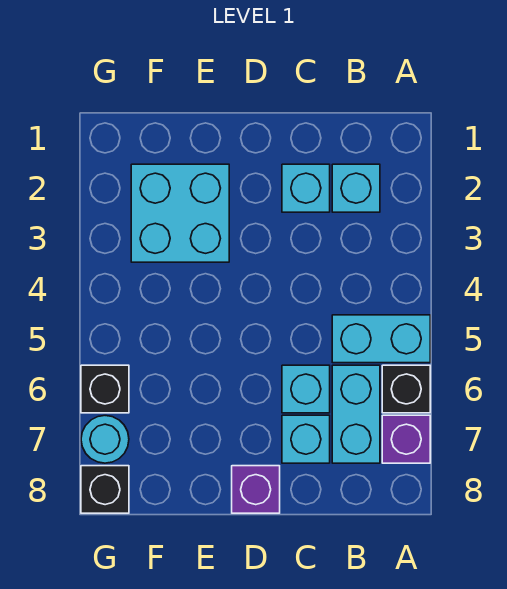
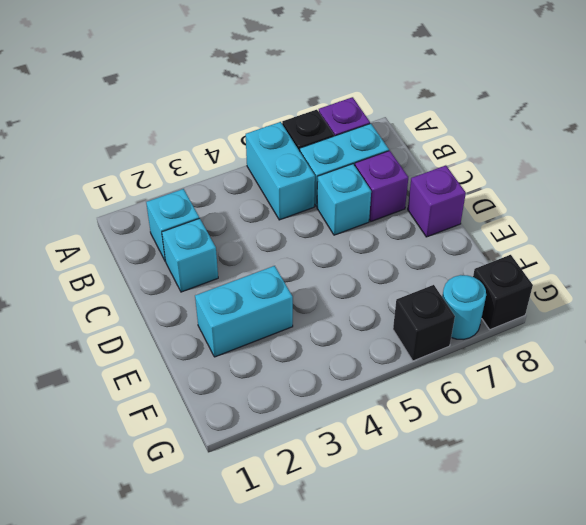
cyan brick C7 level 1 -> purple brick C7 level 1
cyan brick E2:F3 level 1 -> cyan brick E2:E3 level 1

